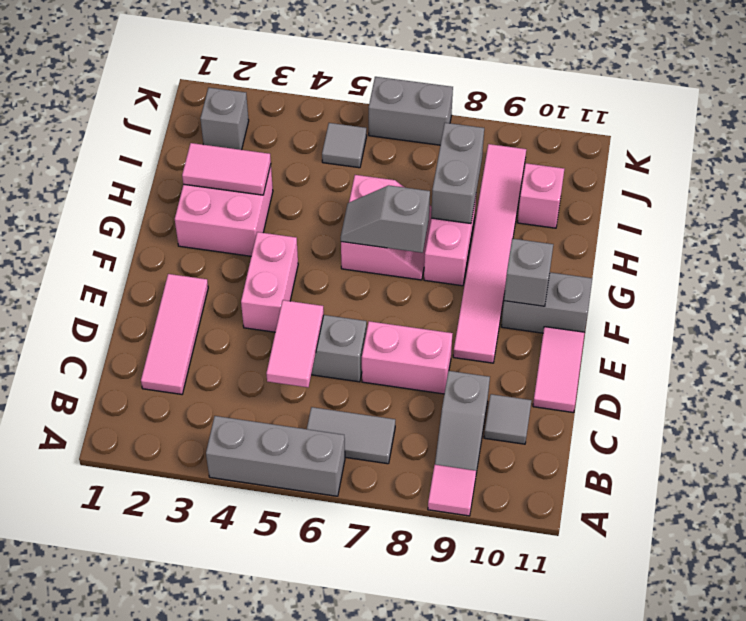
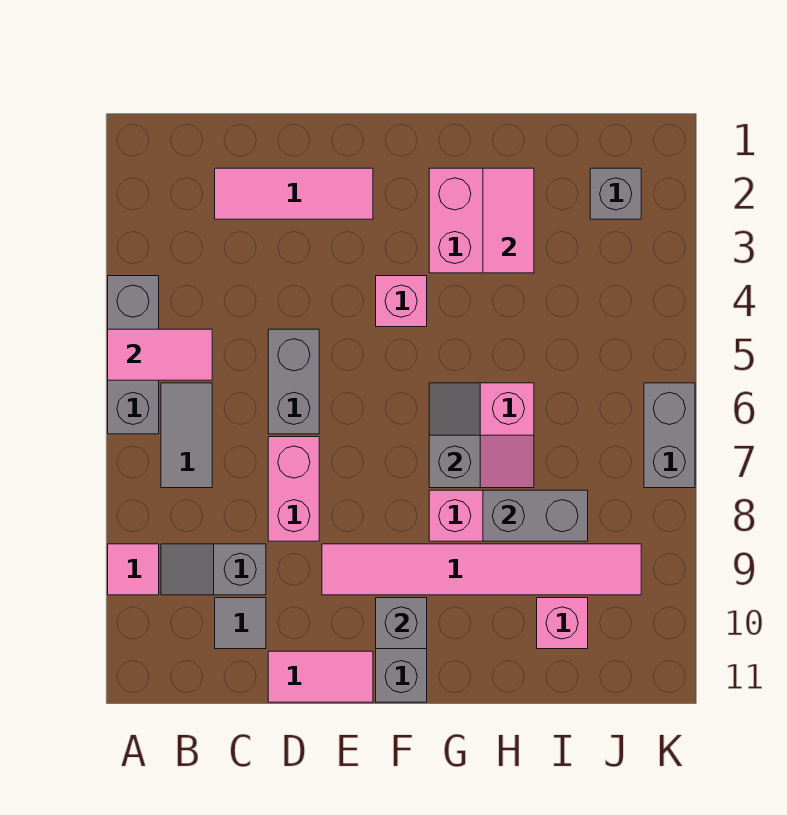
pink tile C5:D5 level 2 -> pink tile A5:B5 level 2
pink brick E4:F4 level 1 -> pink brick F4 level 1
grey tile J5 level 1 -> none

